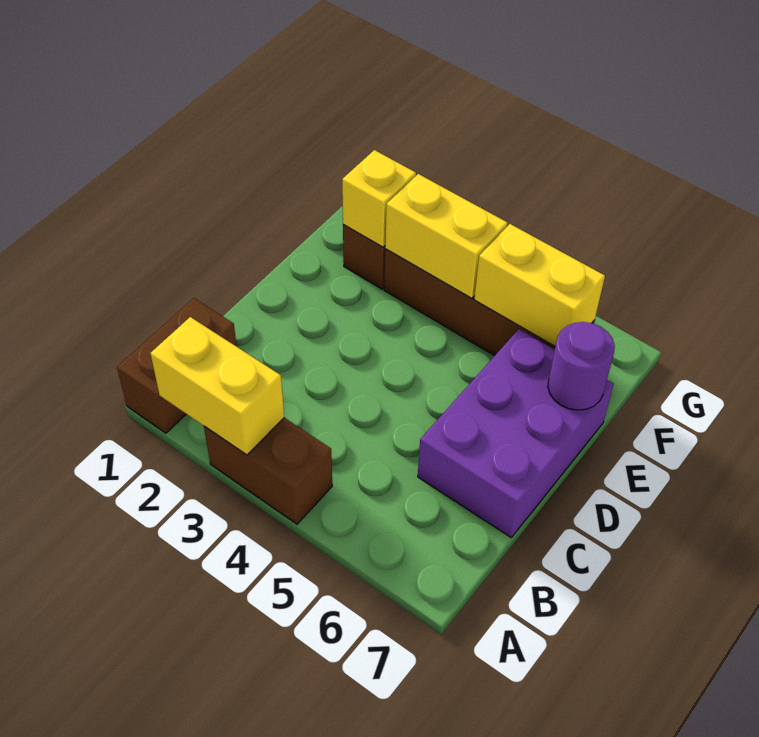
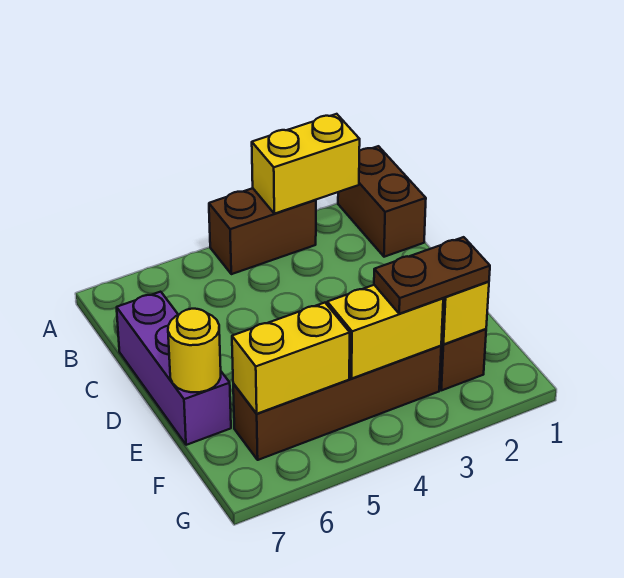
purple brick C6:E7 level 1 -> purple brick C7:E7 level 1
purple round brick E7 level 2 -> yellow round brick E7 level 2
none -> brown plate F2:F3 level 3

